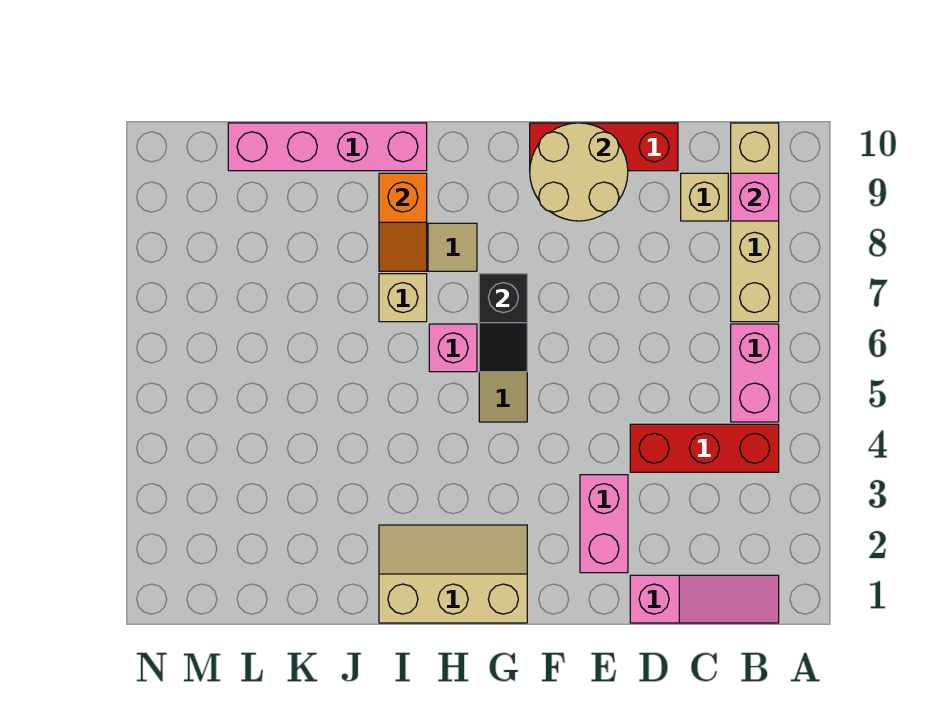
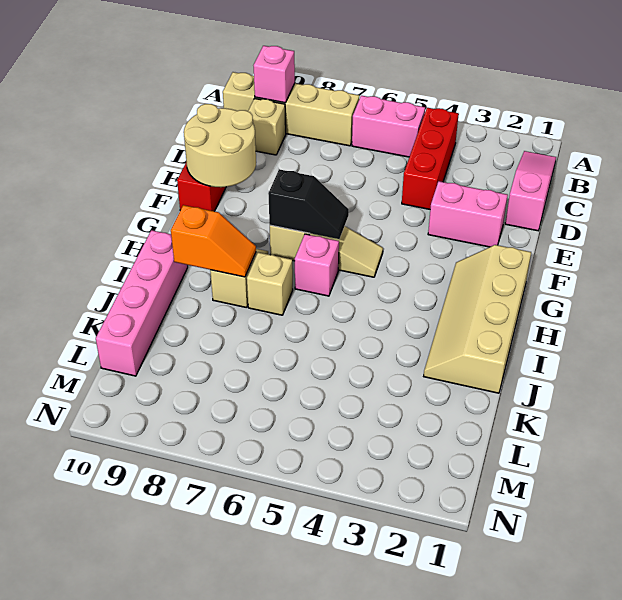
tan slope G1:I2 level 1 top 1 -> tan slope G1:J2 level 1 top 1

